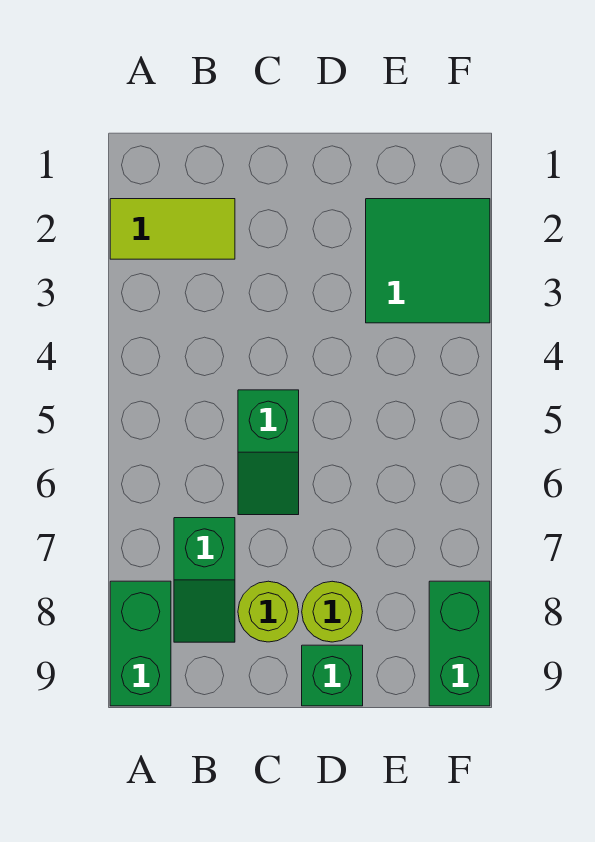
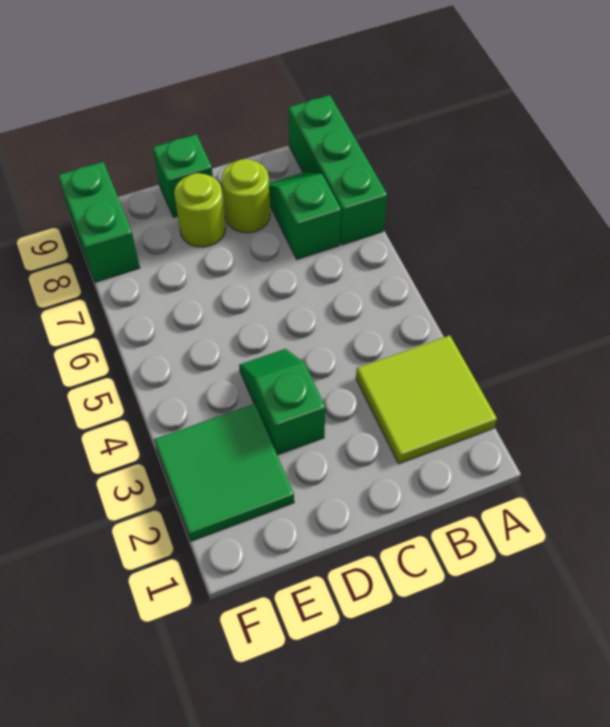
lime tile A2:B2 level 1 -> lime tile A2:B3 level 1
green brick A8:A9 level 1 -> green brick A7:A9 level 1
green slope C5:C6 level 1 top 5 -> green slope D3:D4 level 1 top 3

